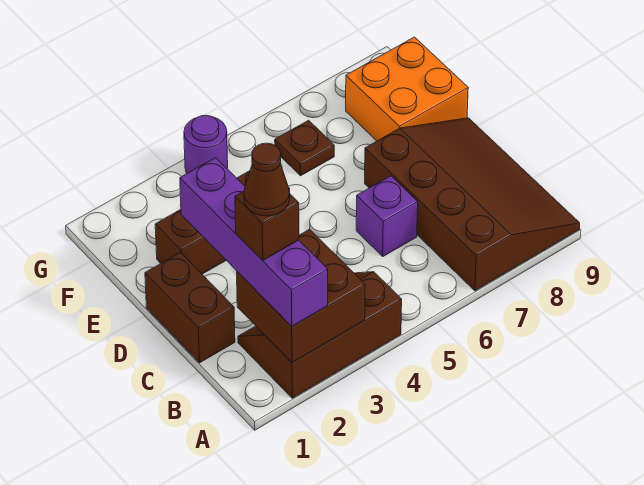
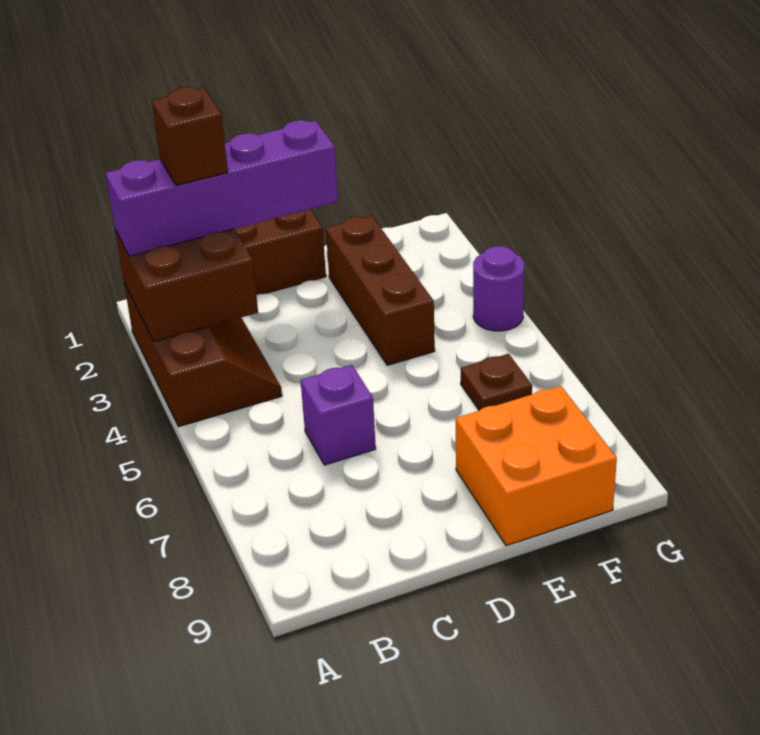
brown slope A7:D9 level 1 top 7 -> none
brown cone B2 level 5 -> none

